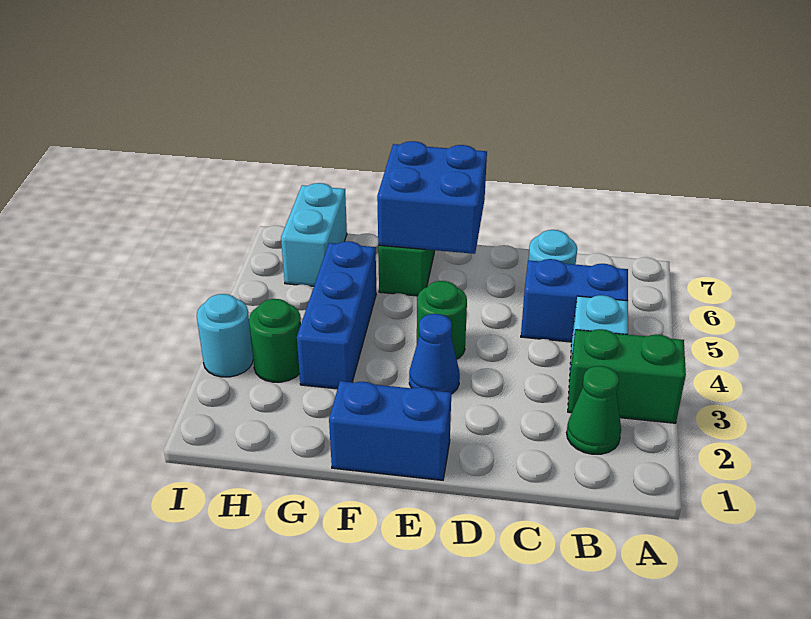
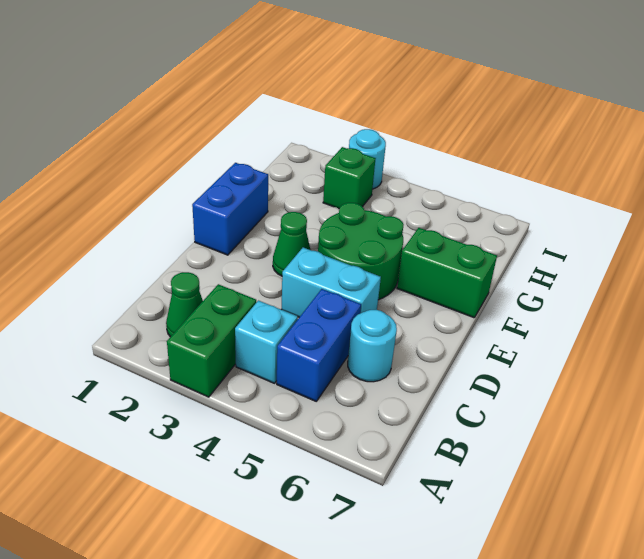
blue cone E3 level 1 -> green cone E3 level 1
green round brick E4 level 1 -> green round brick E4:F5 level 1
blue brick E6:F7 level 2 -> none
blue brick G3:G5 level 1 -> none
green round brick H3 level 1 -> green brick H3 level 1
cyan brick H6:H7 level 1 -> cyan brick D4:D5 level 1

